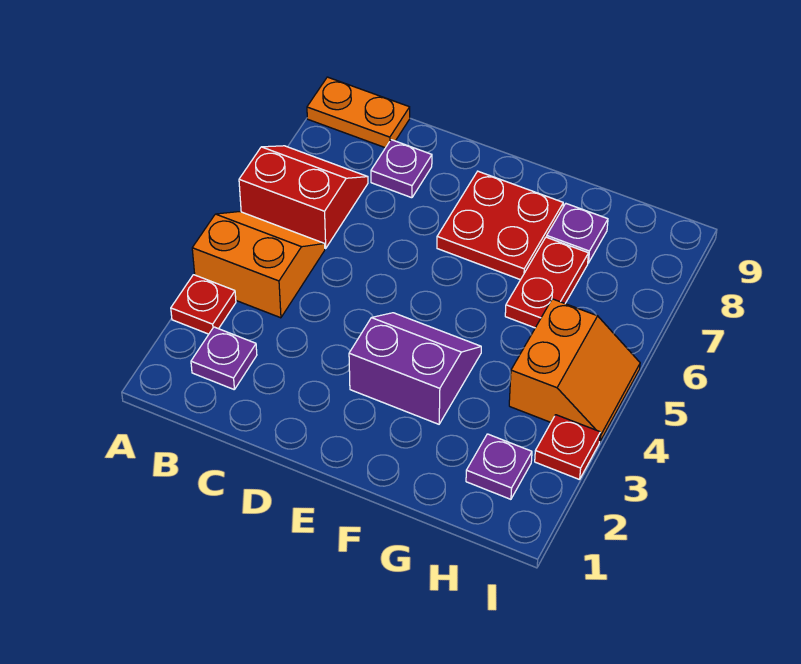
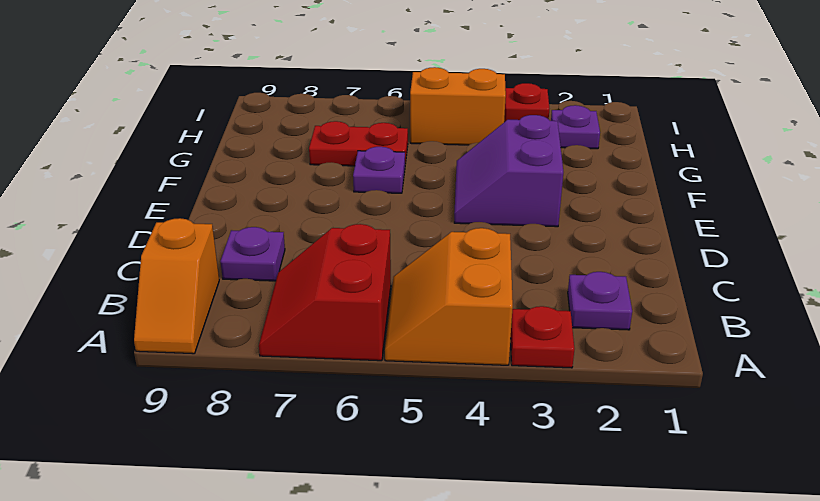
orange plate A9:B9 level 1 -> orange slope A9:B9 level 1 top B
red plate E7:F8 level 1 -> none
purple plate G8 level 1 -> purple plate F6 level 1

